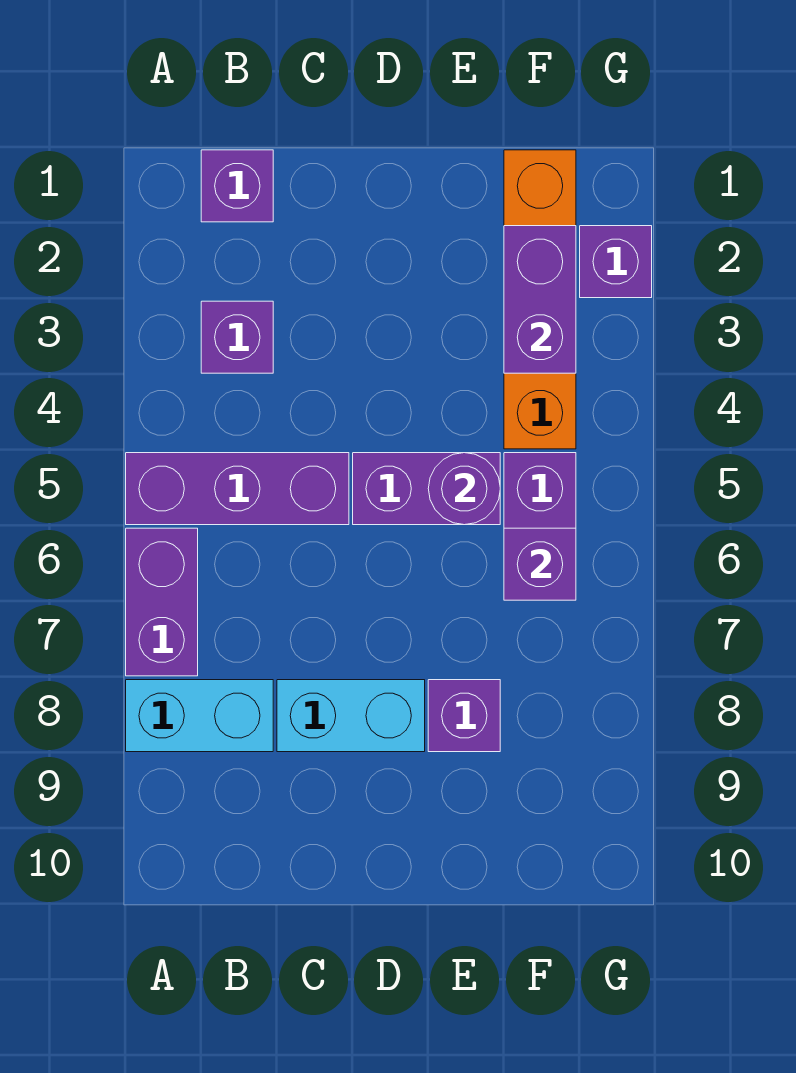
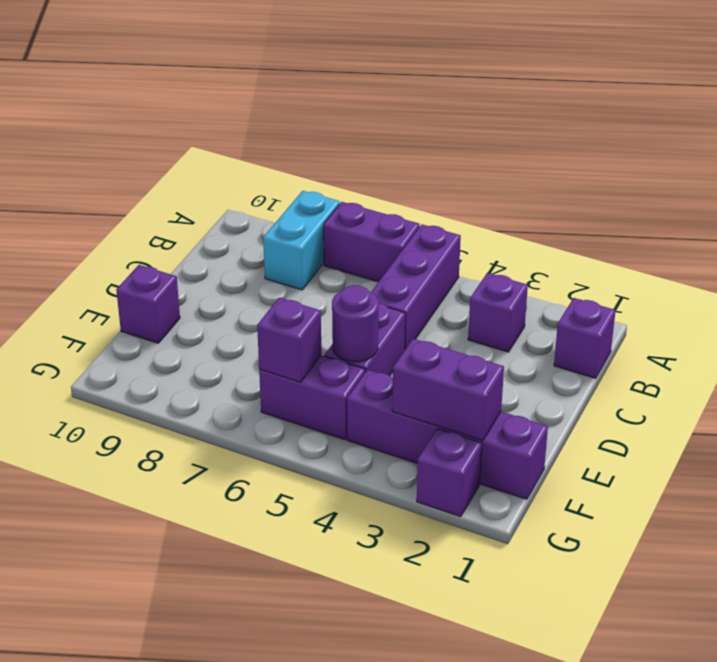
cyan brick C8:D8 level 1 -> none
purple brick E8 level 1 -> purple brick E10 level 1
orange brick F1:F4 level 1 -> purple brick F1:F4 level 1

